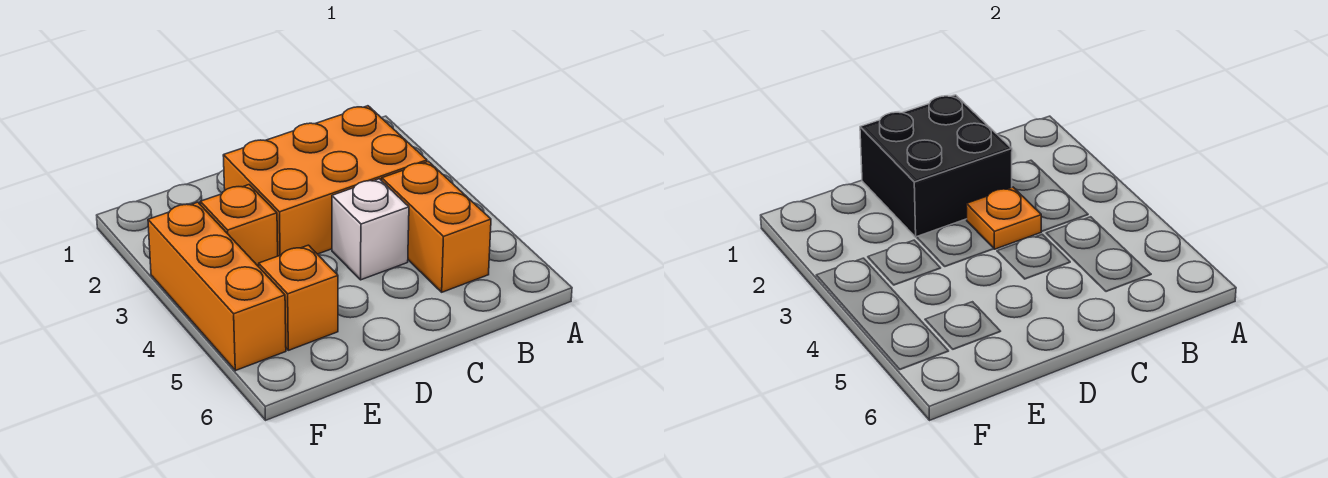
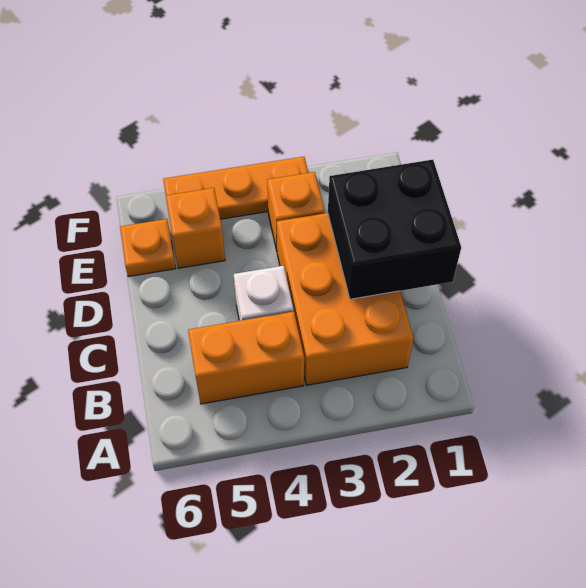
orange plate C3 level 2 -> orange plate E6 level 1
orange brick F3:F5 level 1 -> orange plate F3:F5 level 1

